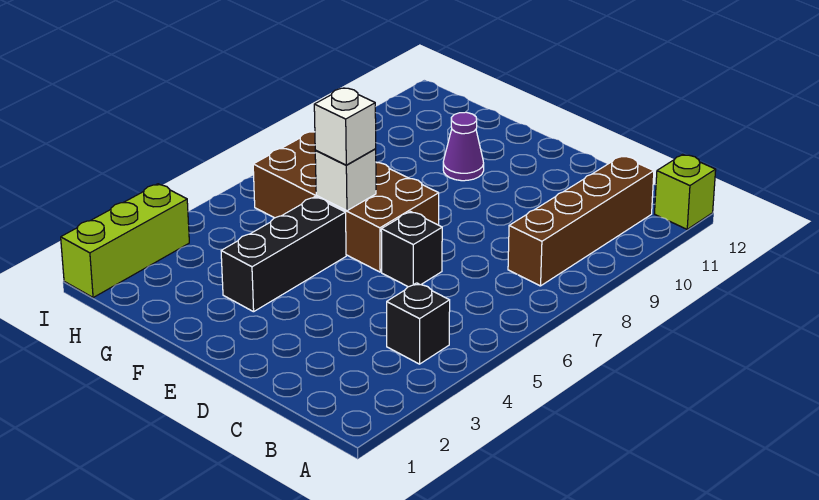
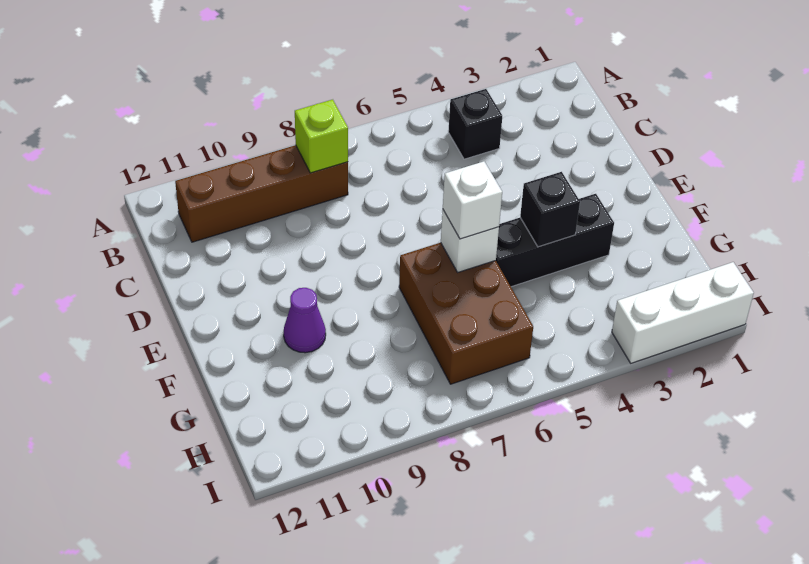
lime brick A12 level 1 -> lime brick B8 level 2
black brick D6 level 1 -> black brick F4 level 2
brown brick E6:H7 level 1 -> brown brick F6:H7 level 1
lime brick I1:I3 level 1 -> white brick I1:I3 level 1

